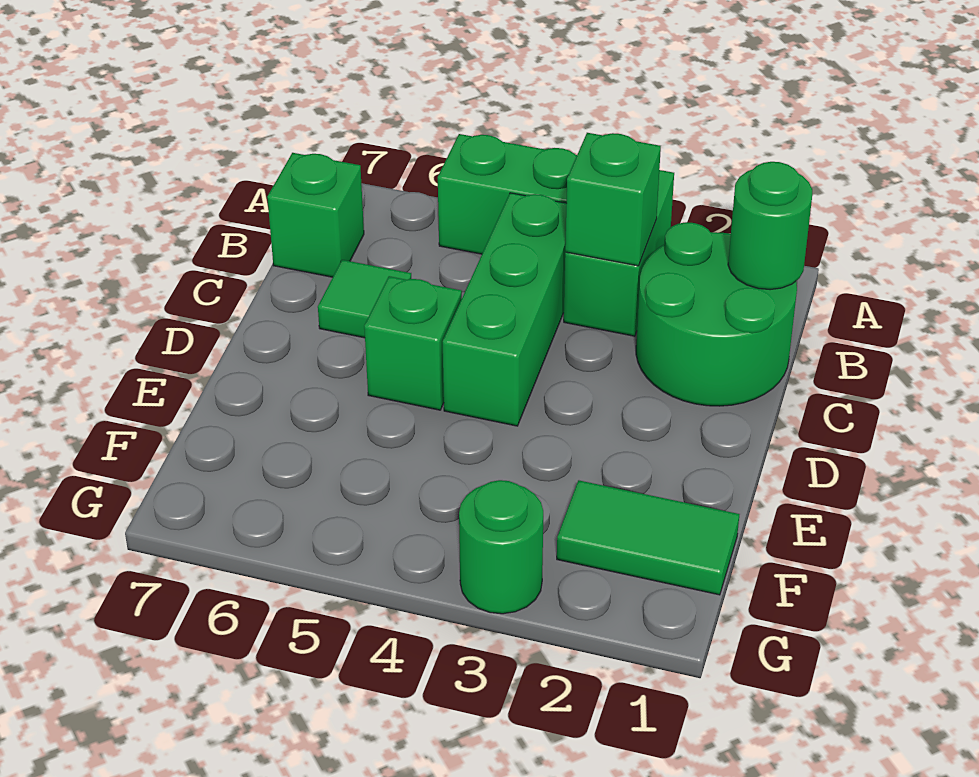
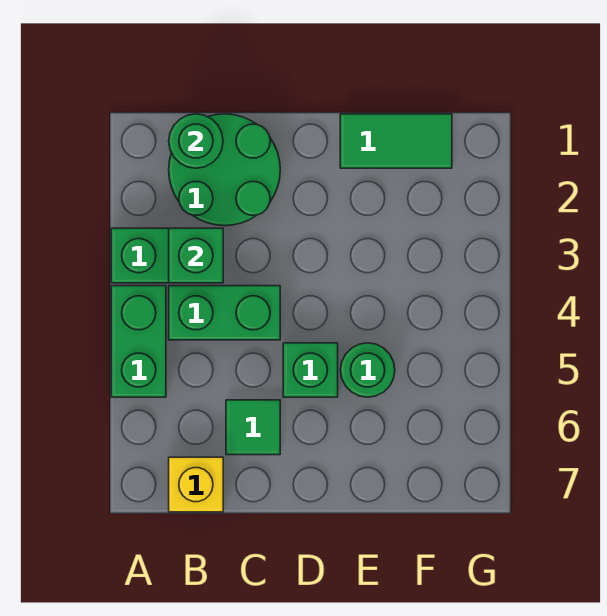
green brick B4:D4 level 1 -> green brick B4:C4 level 1
green brick B7 level 1 -> yellow brick B7 level 1
green tile F1:F2 level 1 -> green tile E1:F1 level 1
green round brick G3 level 1 -> green round brick E5 level 1

